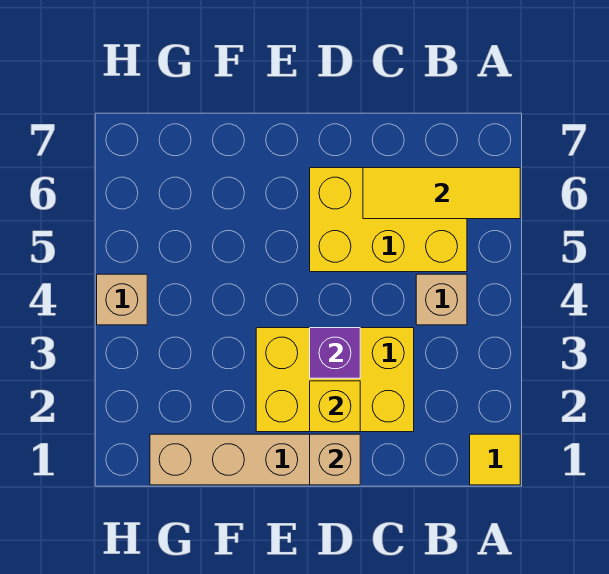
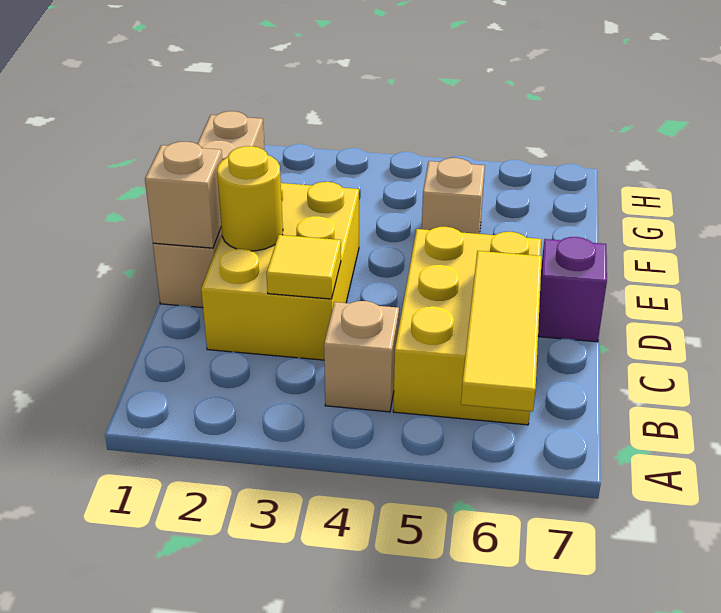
yellow tile A1 level 1 -> yellow tile C3 level 2
yellow brick D2 level 2 -> yellow round brick D2 level 2
purple brick D3 level 2 -> purple brick D7 level 1
tan brick H4 level 1 -> tan brick F5 level 1

